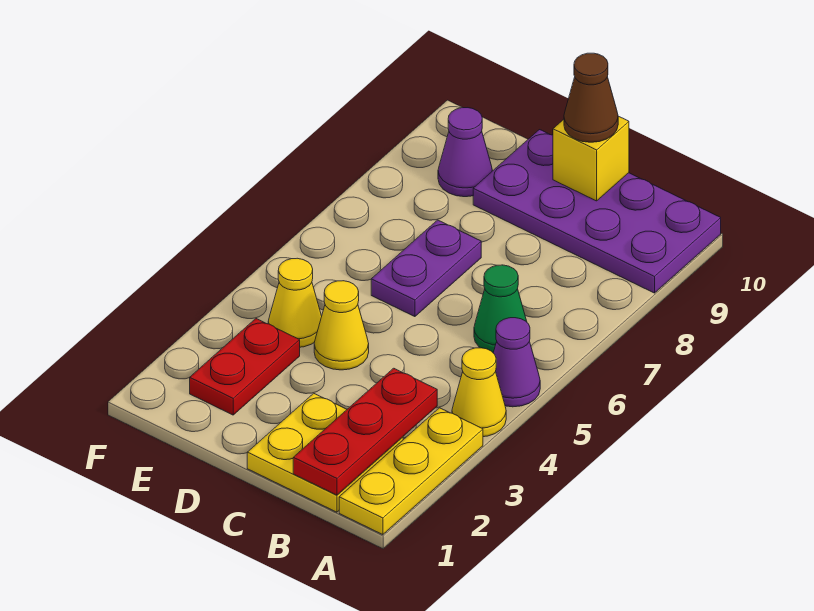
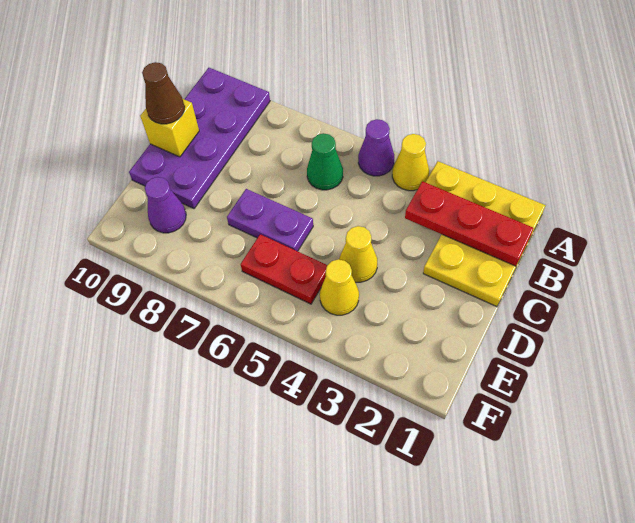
red plate E2:E3 level 1 -> red plate E5:E6 level 1

